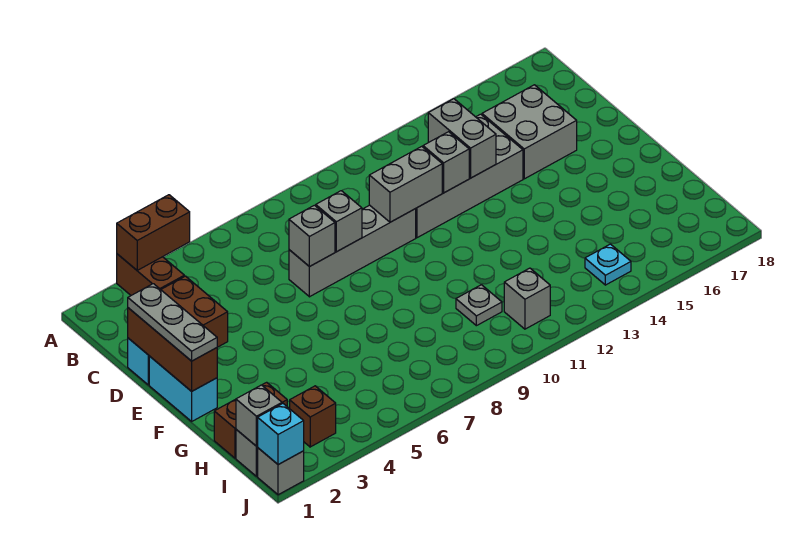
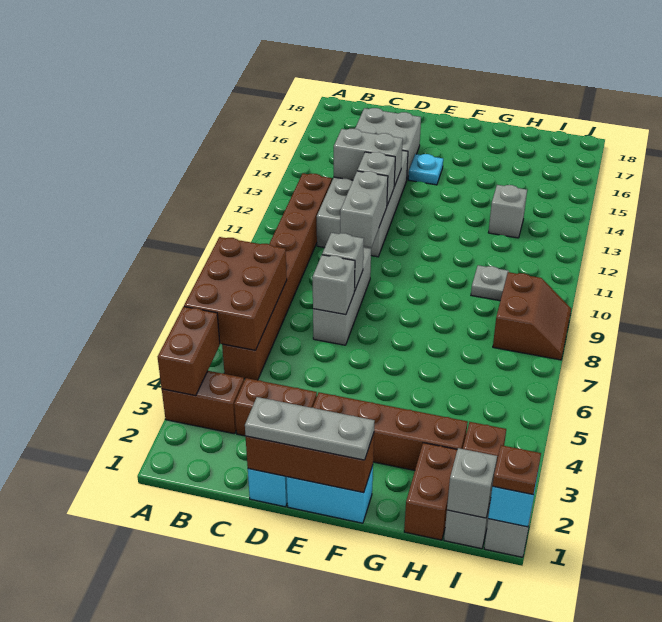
none -> brown brick A5:B7 level 2
none -> brown brick B5:B12 level 1
grey brick D7:D10 level 1 -> grey brick D7:D9 level 1
none -> brown brick E3:H3 level 1
none -> brown slope I8:J9 level 1 top I
grey brick I11 level 1 -> grey brick H13 level 1
cyan plate I14 level 1 -> cyan plate E15 level 1
none -> brown plate J1 level 3

